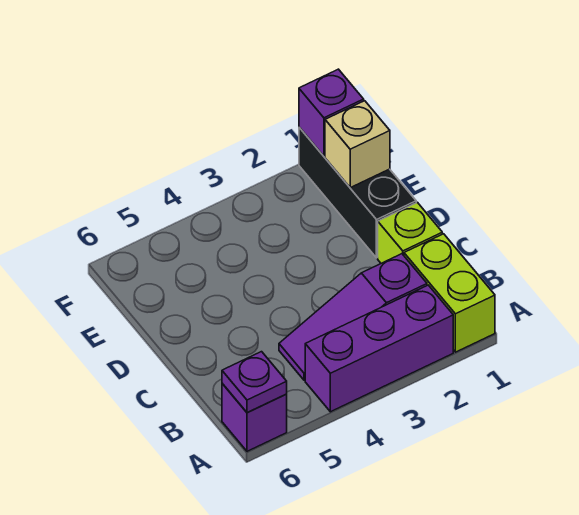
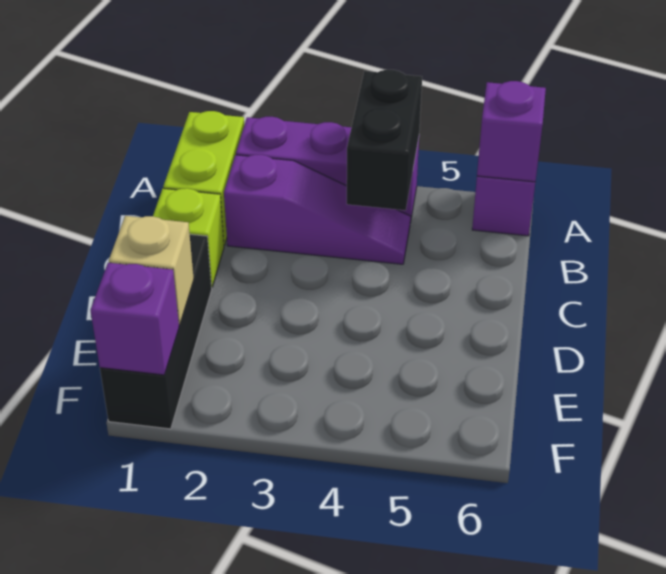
none -> black brick A4:B4 level 2
purple plate A6 level 2 -> purple brick A6 level 2

